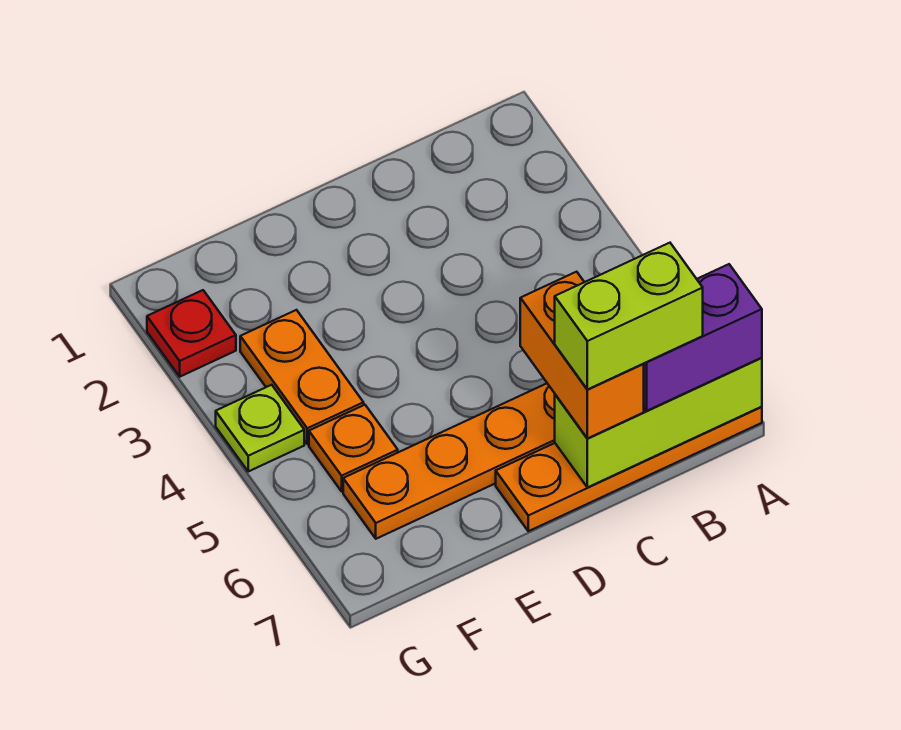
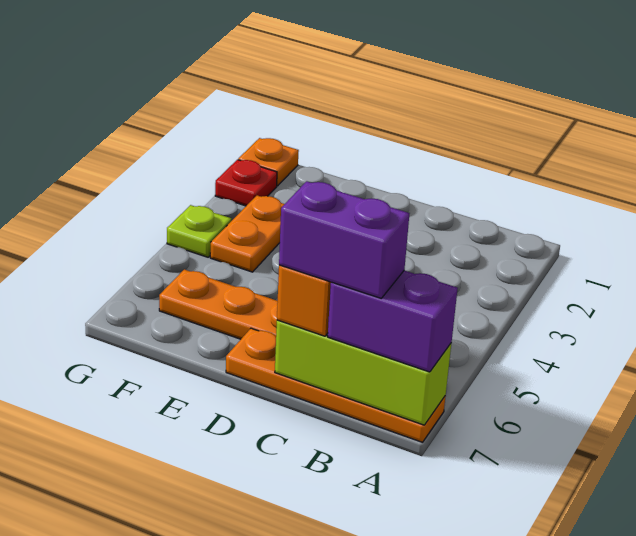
lime brick B7:C7 level 4 -> purple brick B7:C7 level 4
orange plate F5 level 1 -> orange plate G1 level 1

